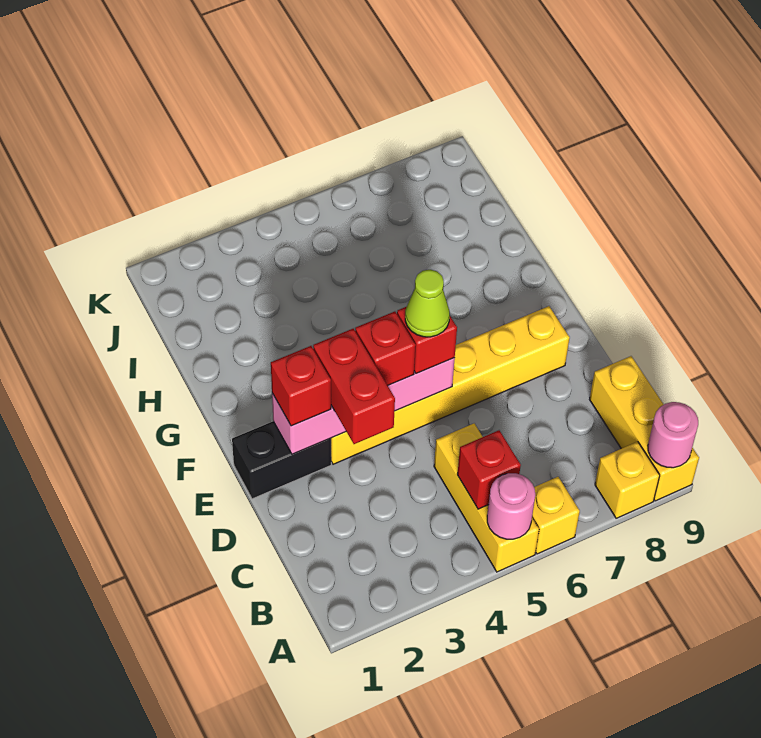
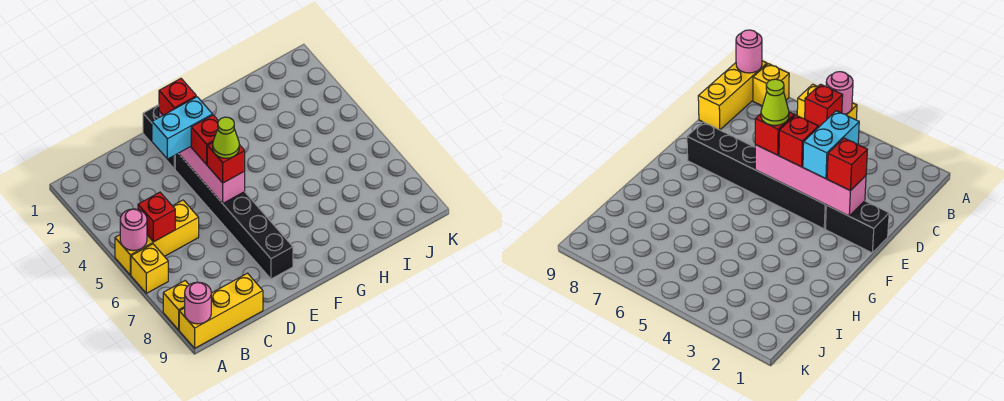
red brick D3:E3 level 3 -> cyan brick D3:E3 level 3
yellow brick E3:E8 level 1 -> black brick E3:E8 level 1

